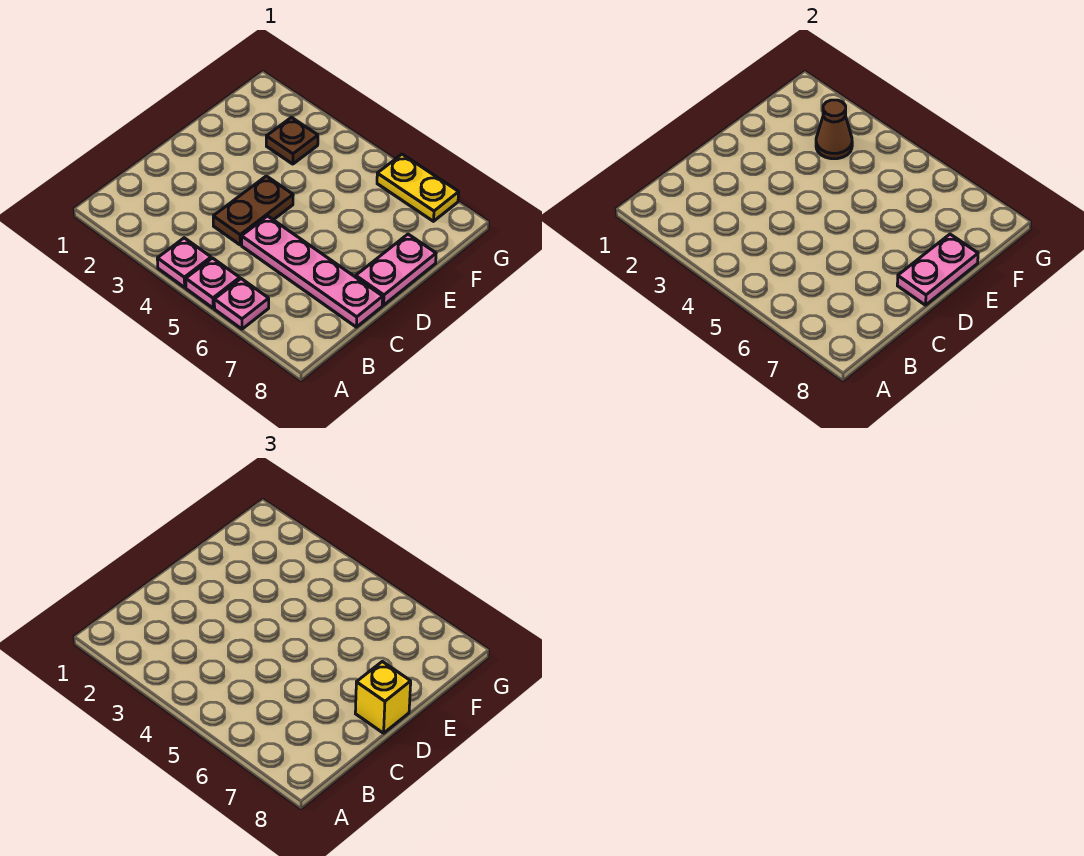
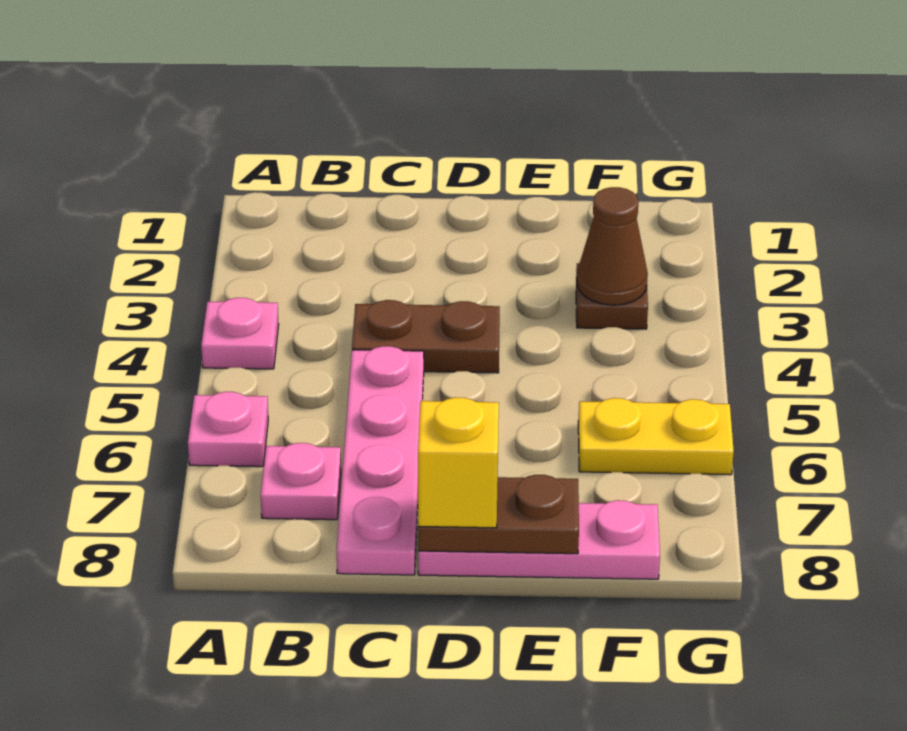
pink plate A5 level 1 -> pink plate B7 level 1
pink plate D8:E8 level 1 -> pink plate D8:F8 level 1
pink plate D8:E8 level 2 -> brown plate D8:E8 level 2
yellow plate G6:G7 level 1 -> yellow plate F6:G6 level 1

